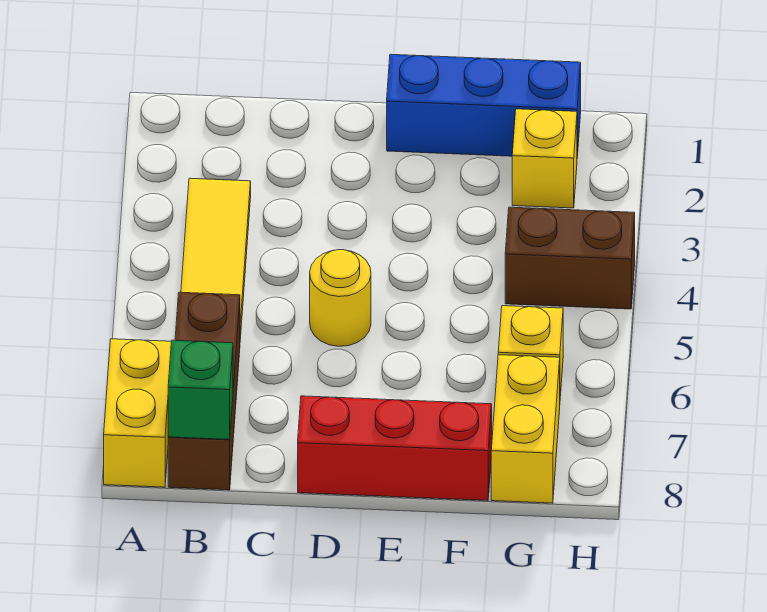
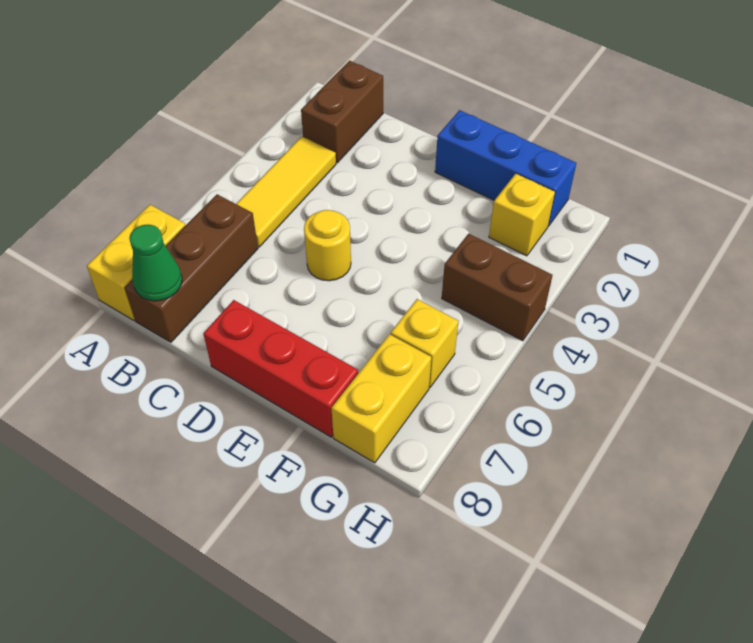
none -> brown brick B1:B2 level 1
green brick B8 level 2 -> green cone B8 level 2

